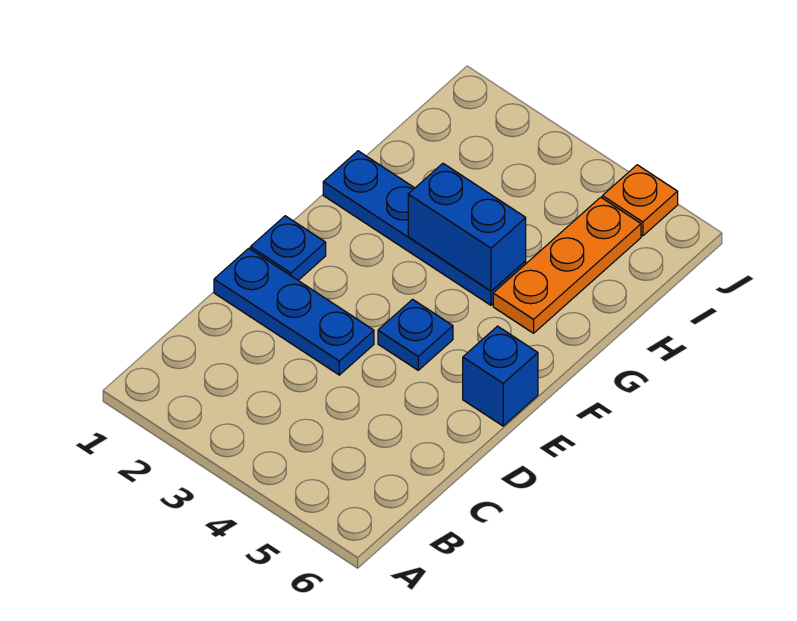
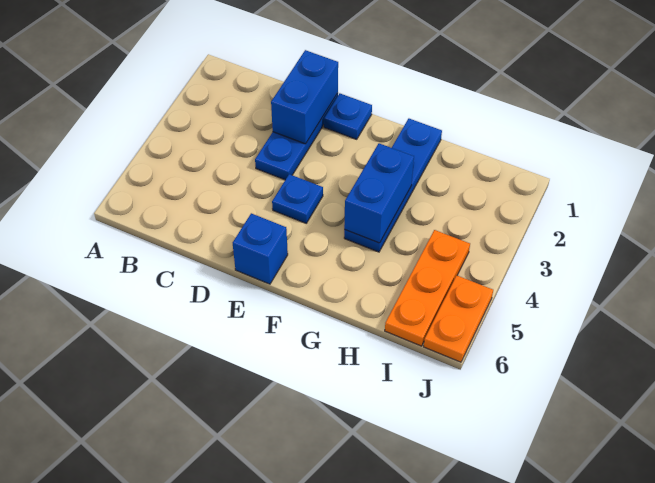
none -> blue brick D1:D2 level 2
orange plate G5:I5 level 1 -> orange plate I4:I6 level 1
orange plate J5 level 1 -> orange plate J5:J6 level 1

